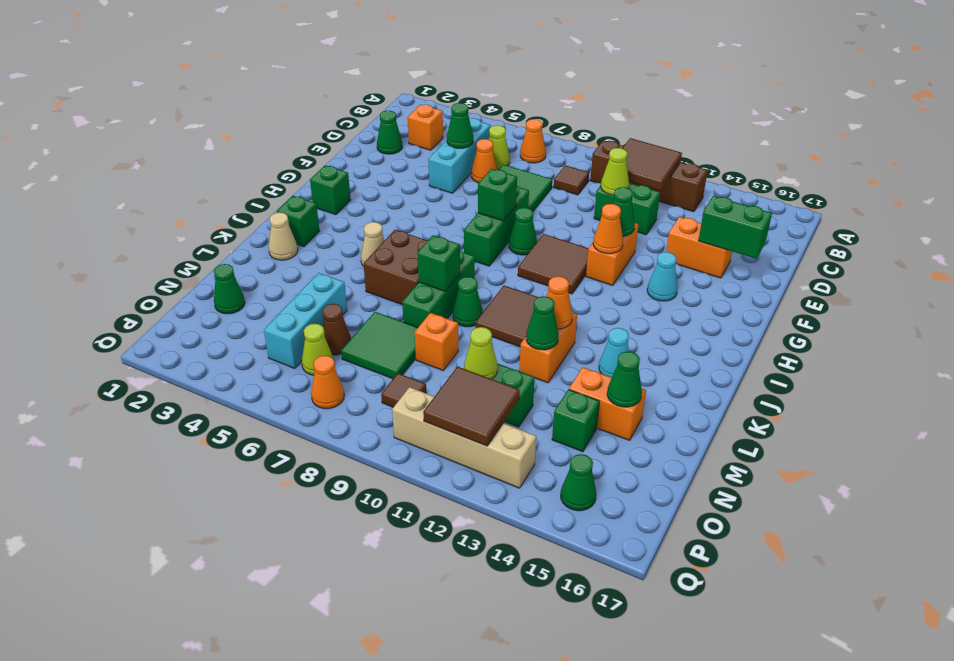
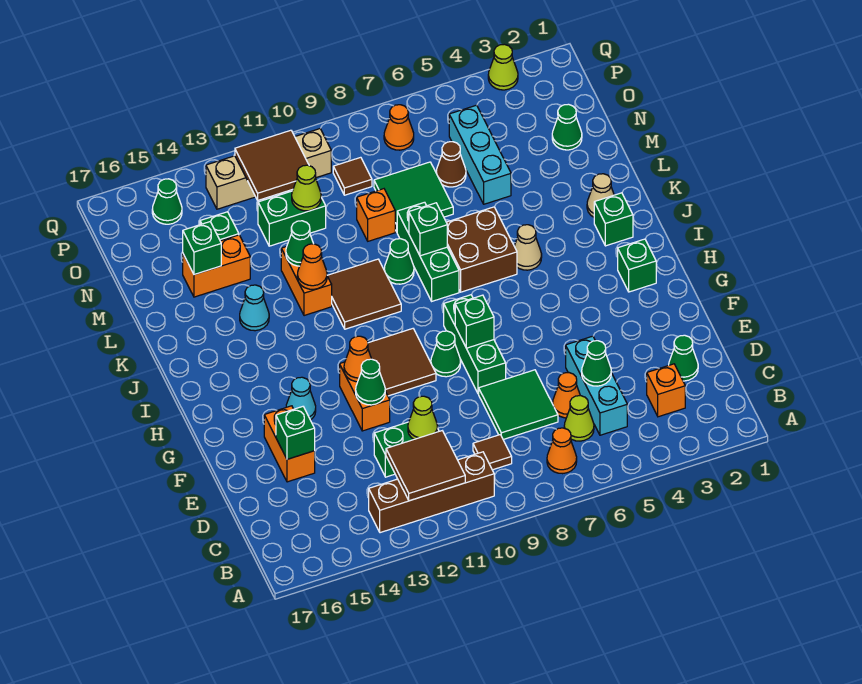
orange brick E14:E15 level 1 -> orange brick E15:F15 level 1
green brick E15:E16 level 2 -> green brick E15 level 2
green cone M15 level 2 -> green brick M15 level 2
lime cone O6 level 1 -> lime cone Q3 level 1

